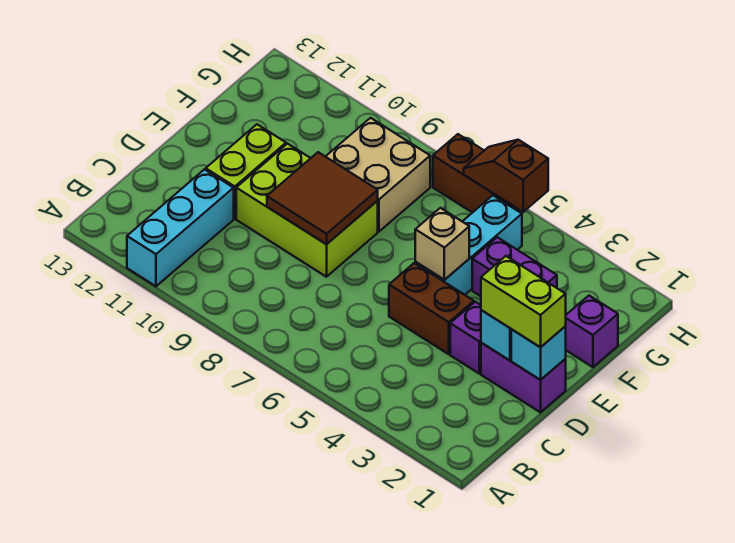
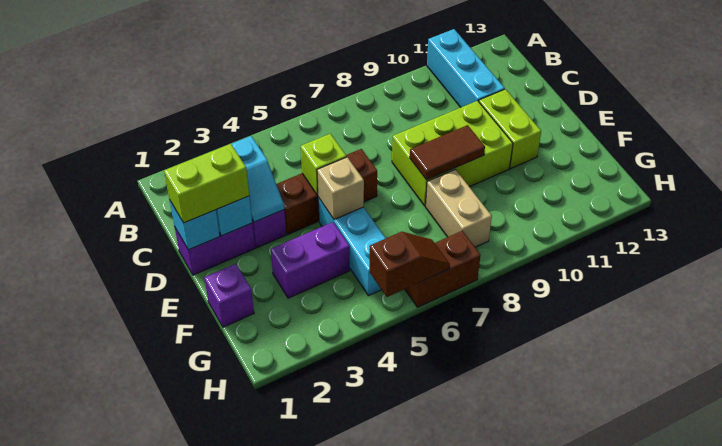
none -> cyan slope C3:D3 level 2 top C
brown brick D4:D5 level 1 -> brown brick D4:D6 level 1
none -> lime brick D5 level 2
brown tile D8:E9 level 2 -> brown tile E8:E9 level 2
tan brick F8:G9 level 1 -> tan brick F8:G8 level 1

